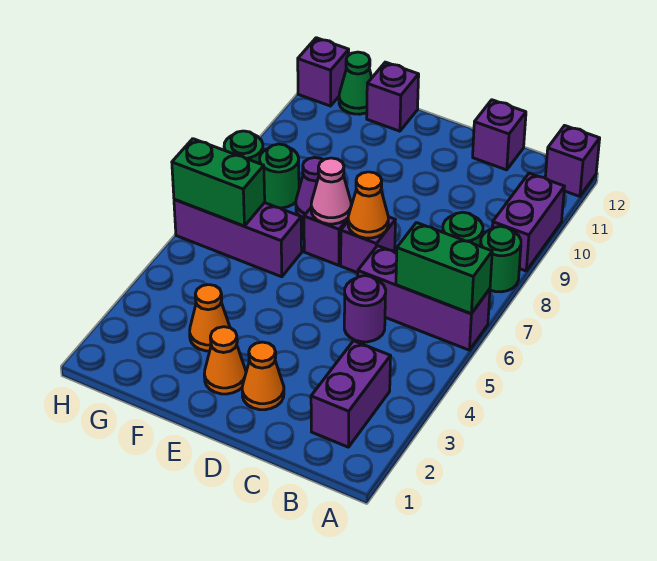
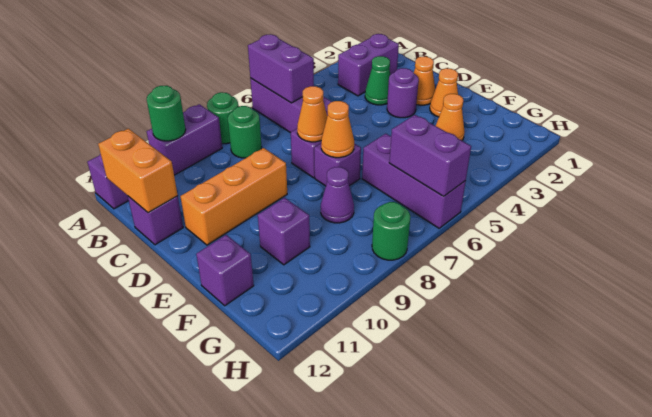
green brick A6:B6 level 2 -> purple brick A6:B6 level 2
none -> orange brick B12:C12 level 2
purple round brick C5 level 1 -> purple round brick D3 level 1
none -> orange brick D9:D11 level 1
pink cone E7 level 2 -> orange cone E7 level 2
green brick G6:H6 level 2 -> purple brick G6:H6 level 2
green round brick G8 level 1 -> green round brick A10 level 2
green cone G12 level 1 -> green cone C3 level 1
purple brick H12 level 1 -> purple brick F10 level 1

